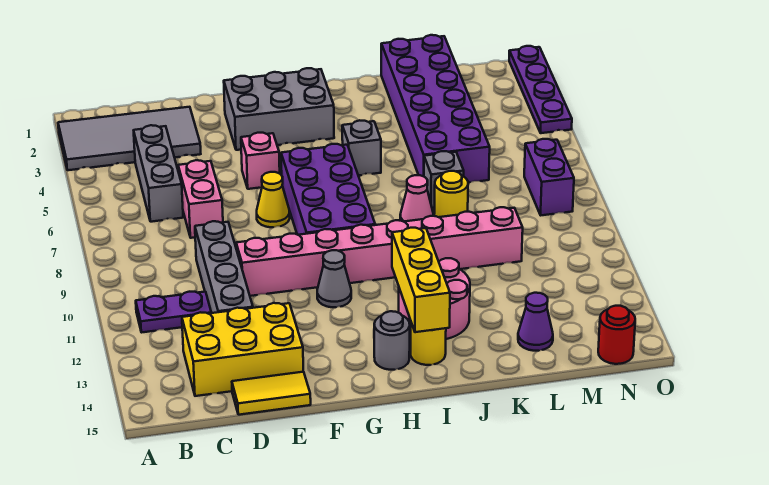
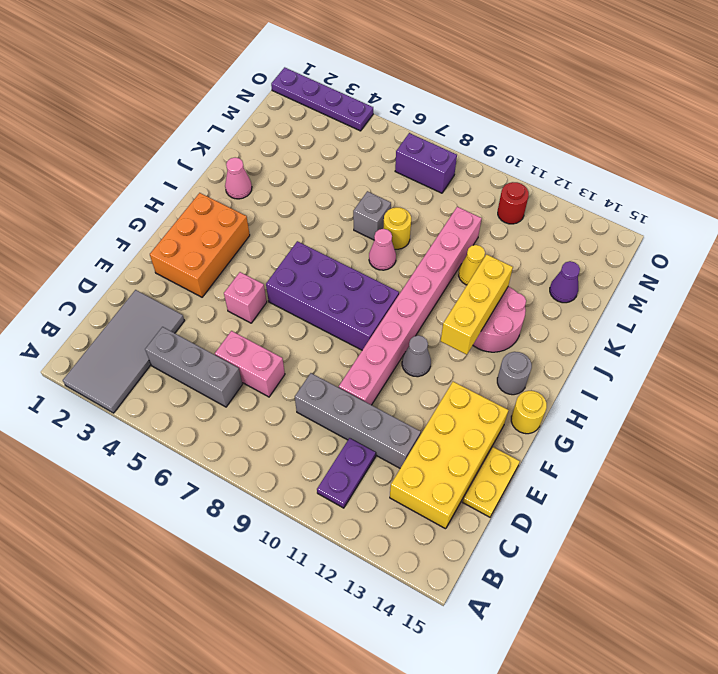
yellow brick C13:E14 level 1 -> yellow brick C13:F14 level 1
yellow tile D15:E15 level 1 -> yellow plate D15:E15 level 1
grey brick F2:H3 level 1 -> orange brick F2:H3 level 1
yellow cone F7 level 1 -> yellow cone K11 level 1
grey brick I5 level 1 -> none
yellow brick I12:I14 level 2 -> yellow brick H12:J12 level 2
yellow round brick I14 level 1 -> yellow round brick G15 level 1
none -> pink cone J2 level 1
purple brick K1:L6 level 1 -> none
red round brick N15 level 1 -> red round brick N11 level 1

